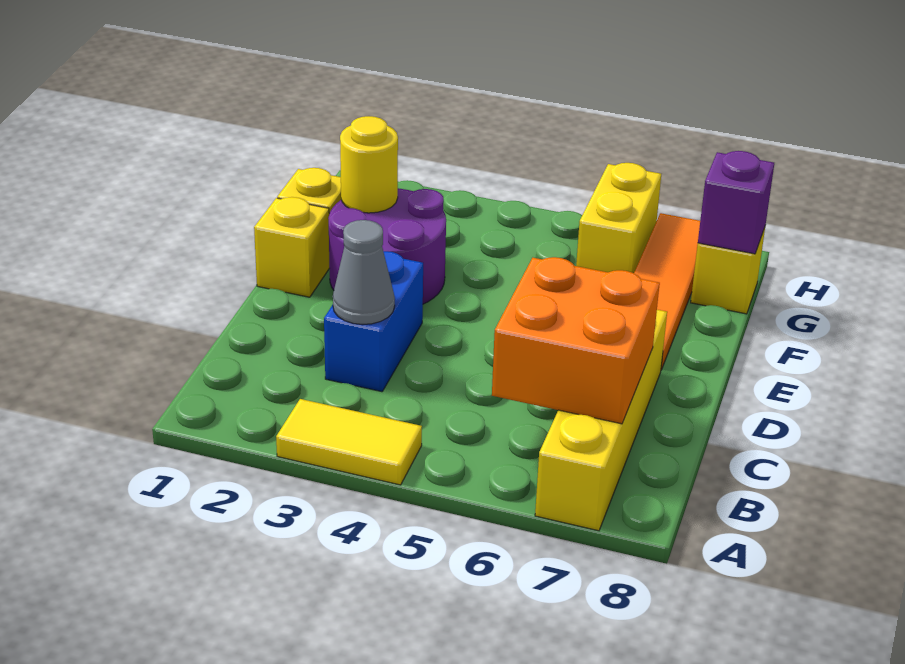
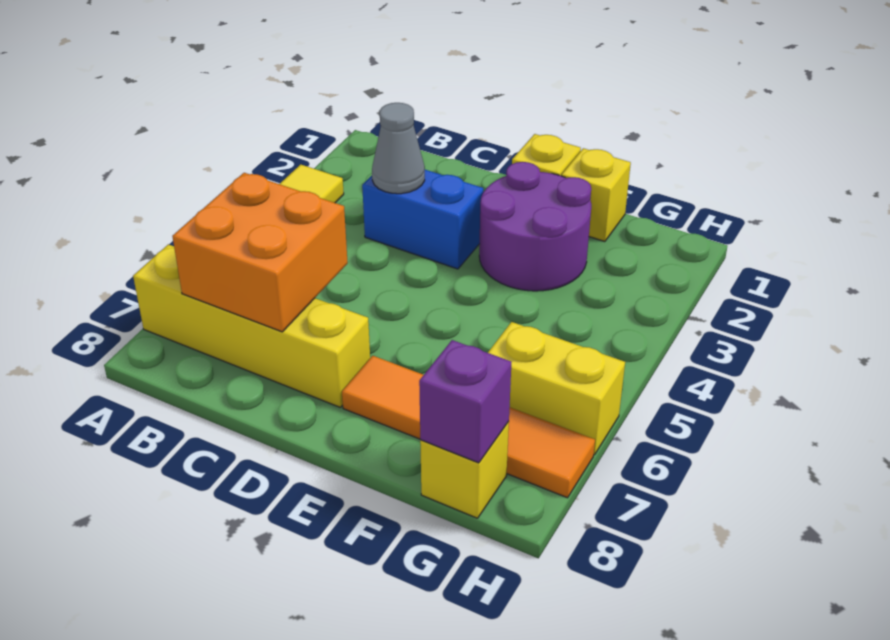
yellow round brick F2 level 2 -> none

